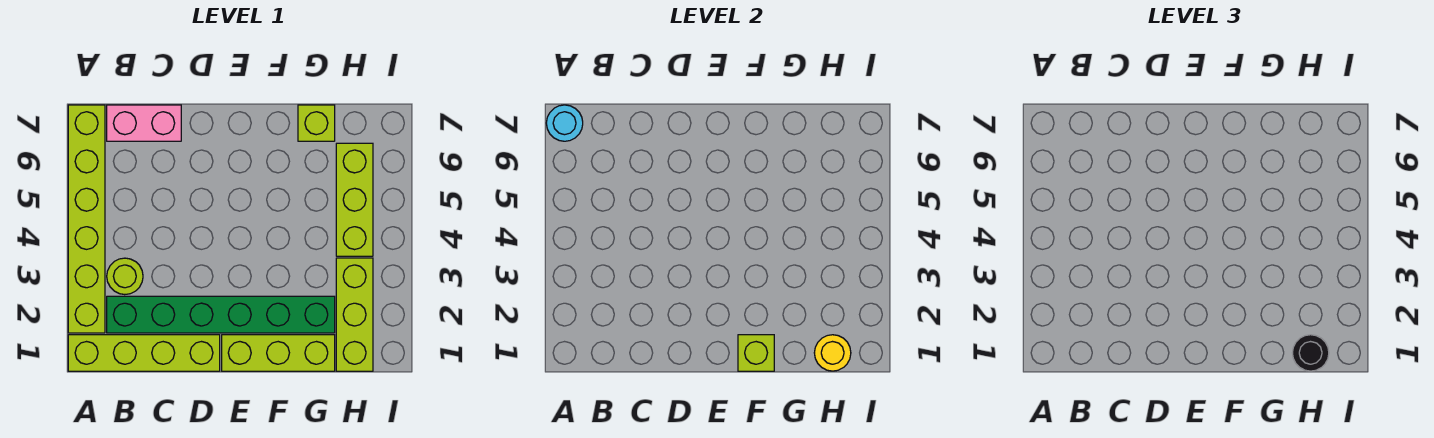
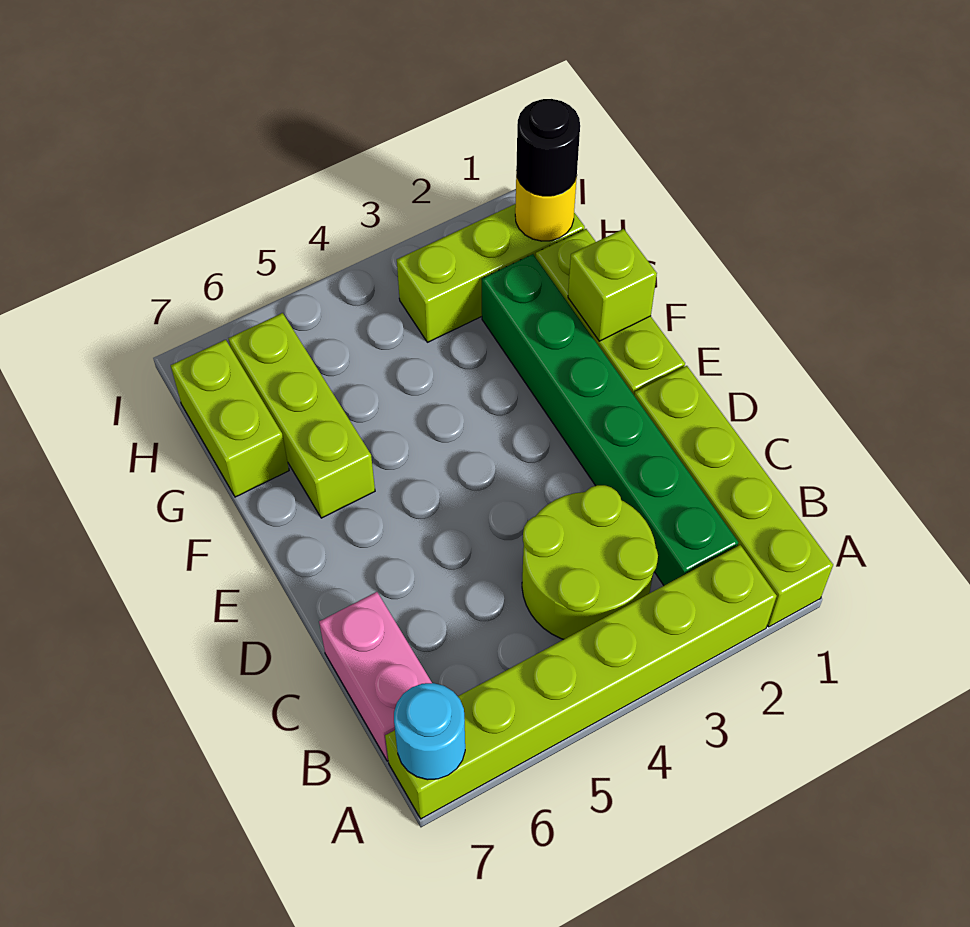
lime round brick B3 level 1 -> lime round brick B3:C4 level 1
lime brick G7 level 1 -> lime brick G7:H7 level 1
lime brick H4:H6 level 1 -> lime brick F6:H6 level 1

